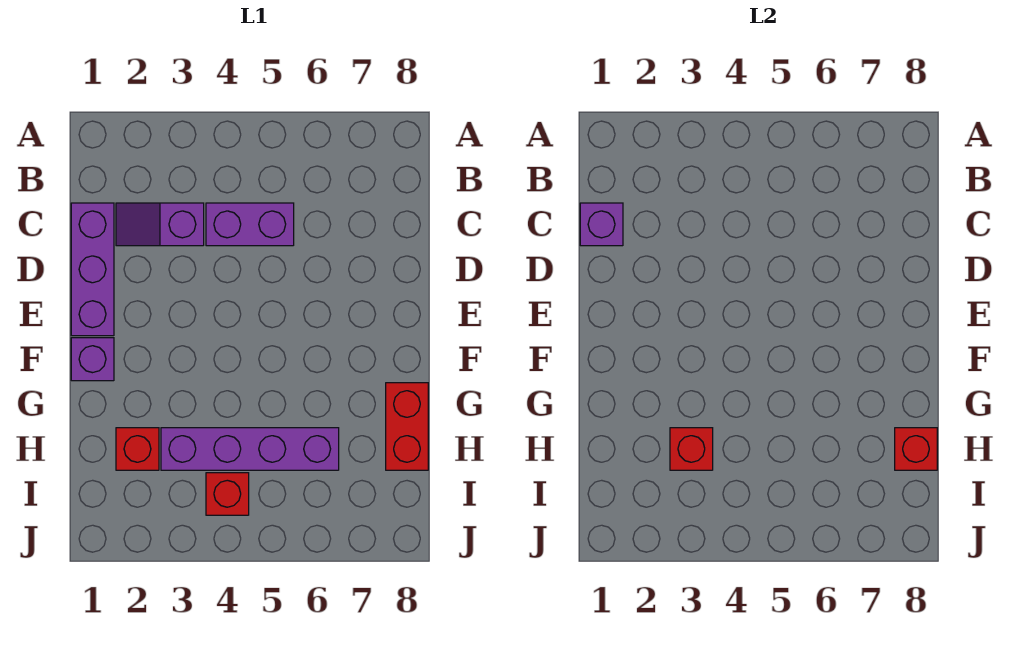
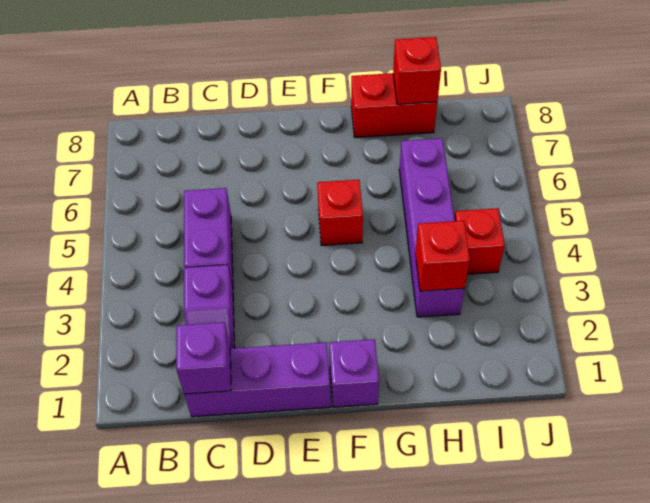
red brick H2 level 1 -> red brick F5 level 1

